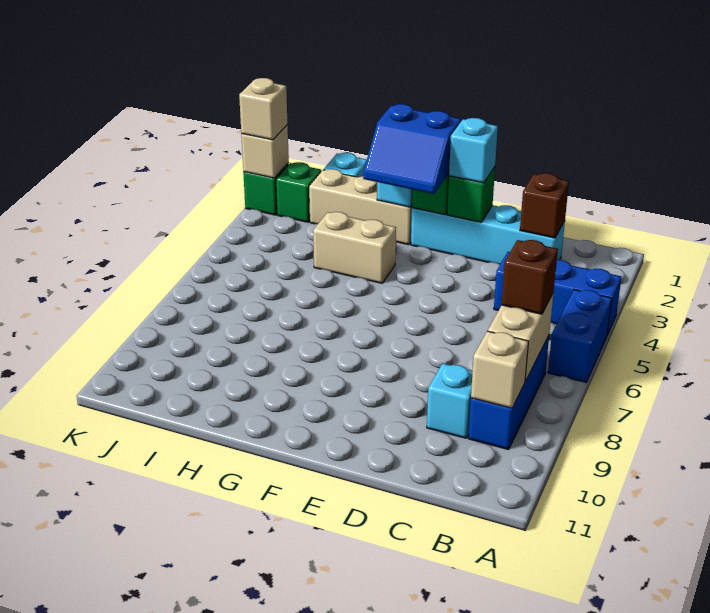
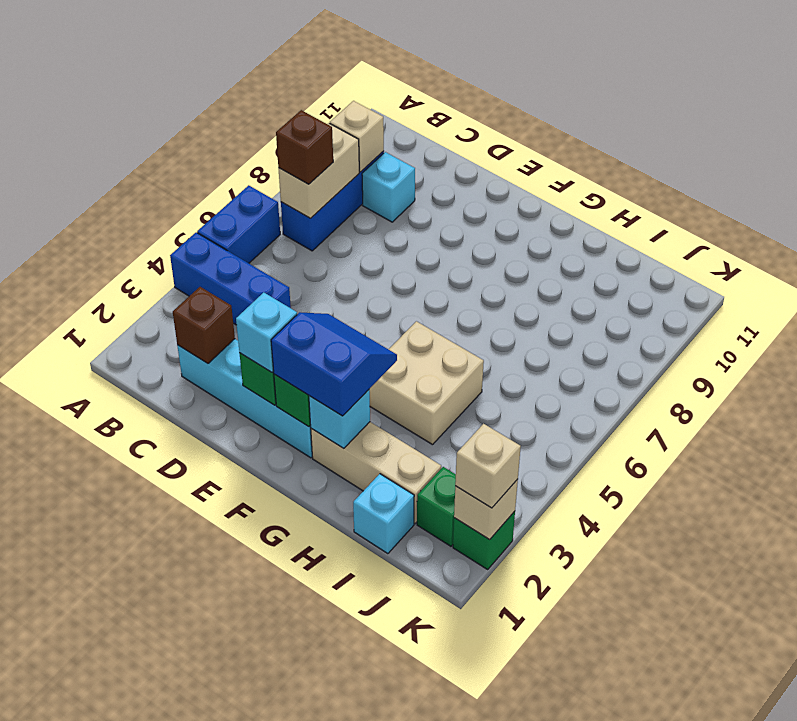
tan brick G4:H4 level 1 -> tan brick G4:H5 level 1

